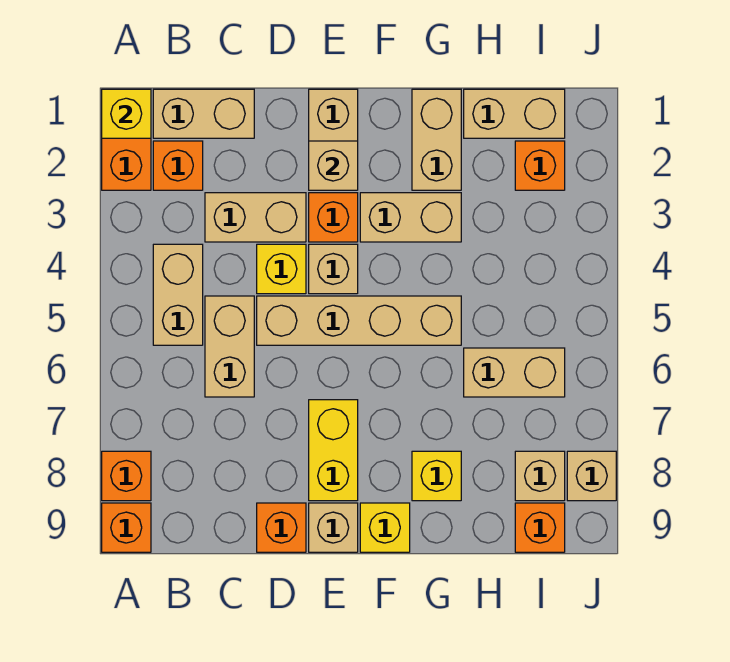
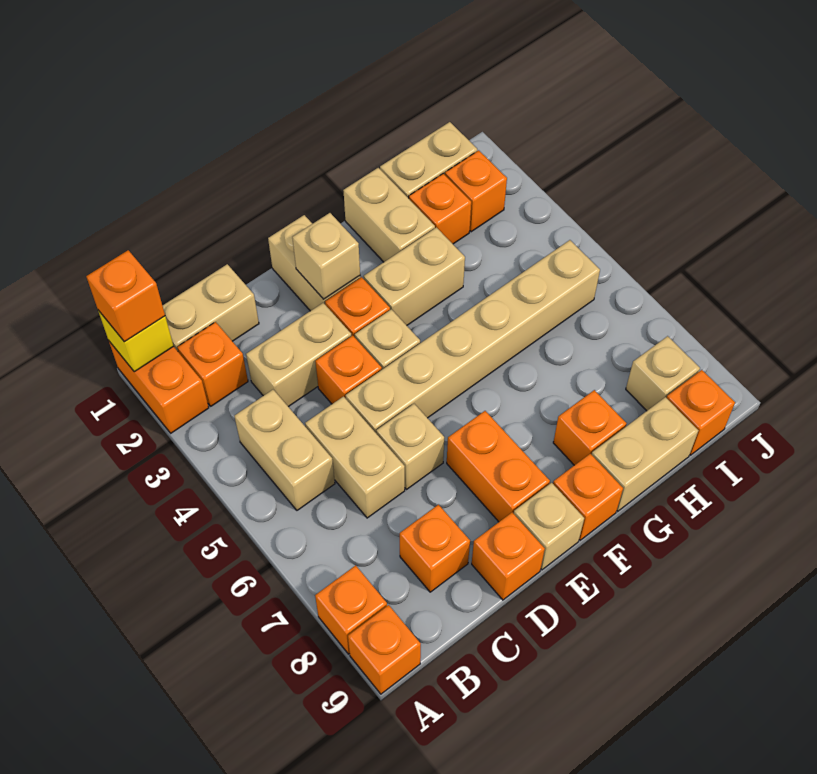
none -> orange brick A1 level 3
none -> orange brick C8 level 1
yellow brick D4 level 1 -> orange brick D4 level 1
tan brick D5:G5 level 1 -> tan brick D5:I5 level 1
yellow brick E7:E8 level 1 -> orange brick E7:E8 level 1
yellow brick F9 level 1 -> orange brick F9 level 1
yellow brick G8 level 1 -> orange brick G8 level 1
none -> orange brick H2 level 1
tan brick H6:I6 level 1 -> tan brick G9:H9 level 1
tan brick J8 level 1 -> tan brick D6 level 1

